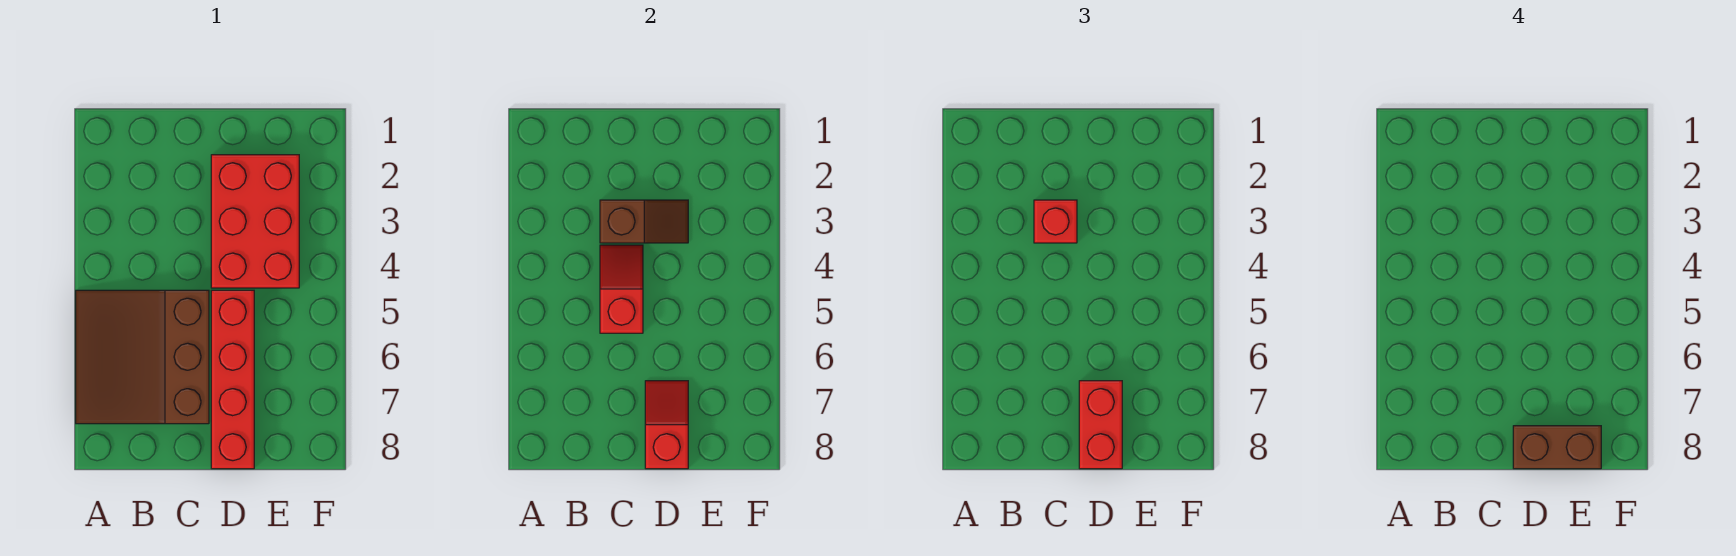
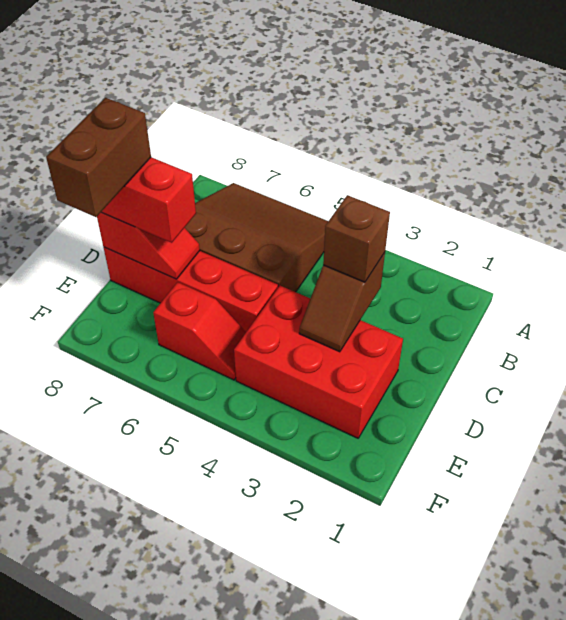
red brick C3 level 3 -> brown brick C3 level 3
red slope C4:C5 level 2 top 5 -> red slope E5:E6 level 1 top 6

